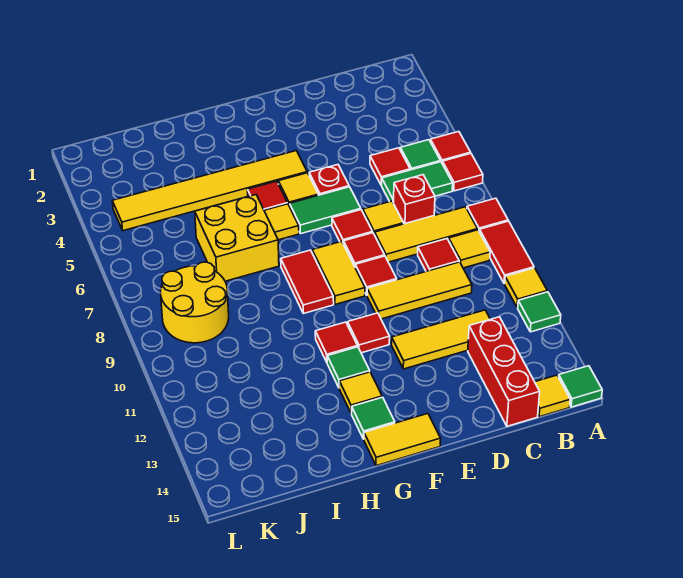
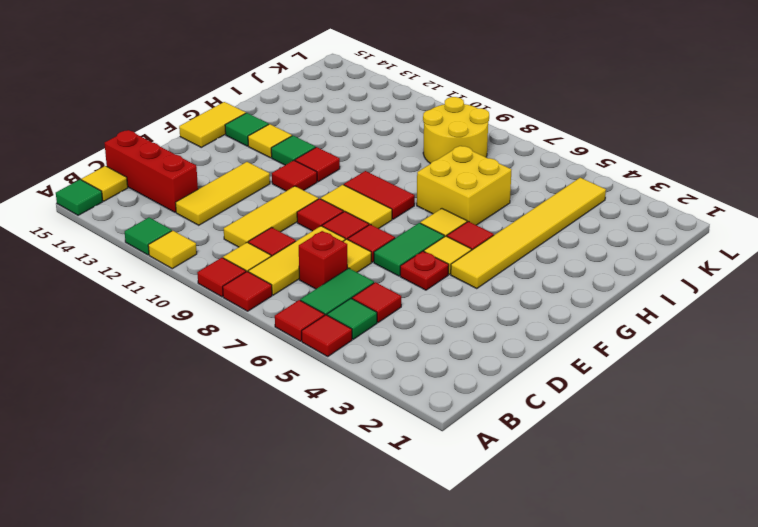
red tile A9:A10 level 1 -> red tile A9 level 1

